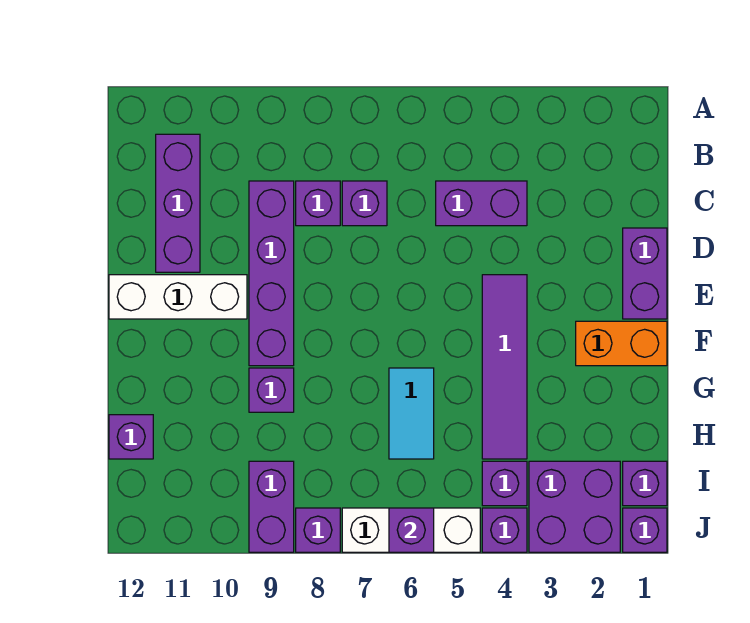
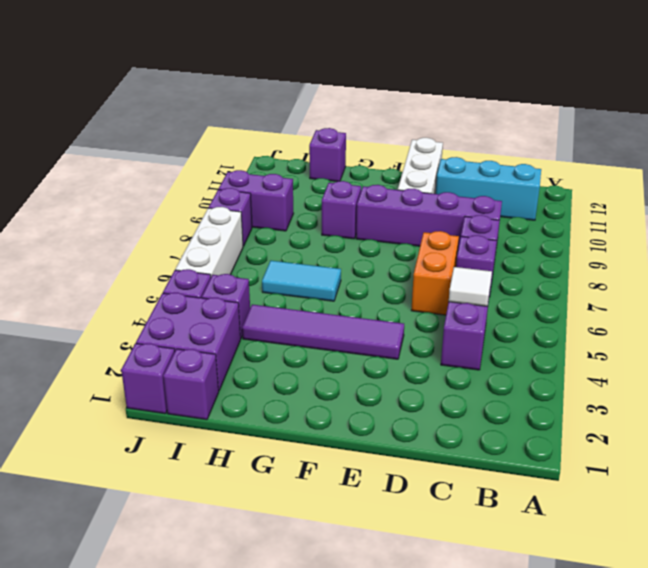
purple brick B11:D11 level 1 -> cyan brick B11:D11 level 1
none -> white tile C5 level 2
purple brick D1:E1 level 1 -> none
orange brick F1:F2 level 1 -> orange brick D6:D7 level 1
purple brick J6 level 2 -> none

